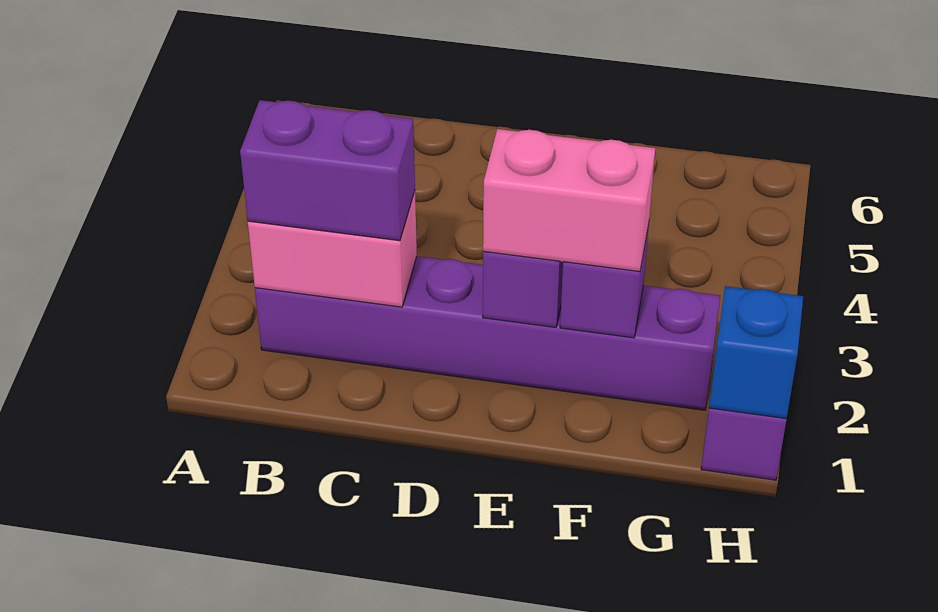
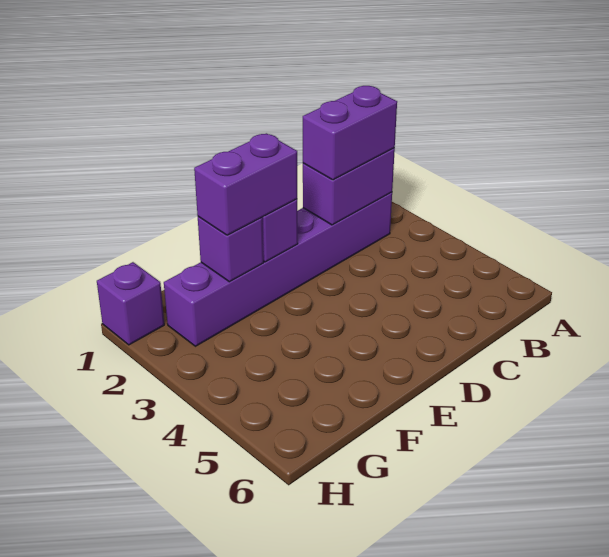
pink brick B2:C2 level 2 -> purple brick B2:C2 level 2
pink brick E2:F2 level 3 -> purple brick E2:F2 level 3
blue brick H1 level 2 -> none

